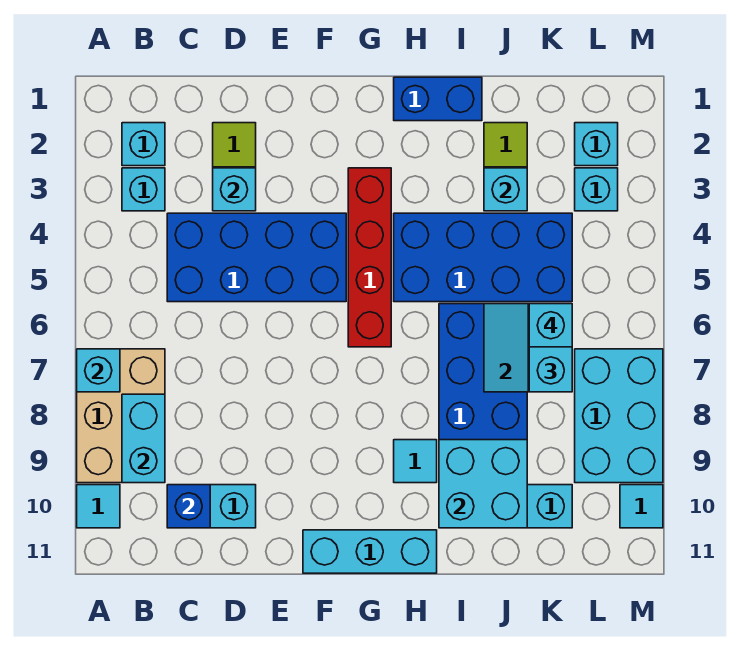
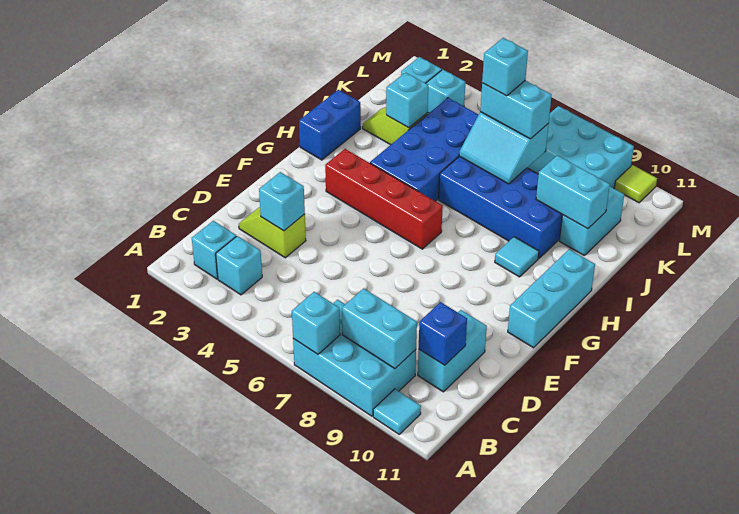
tan brick A7:B9 level 1 -> cyan brick A7:B9 level 1
blue brick C4:F5 level 1 -> none
cyan brick I9:J10 level 2 -> cyan brick J9:J10 level 2
cyan tile M10 level 1 -> lime tile M10 level 1

